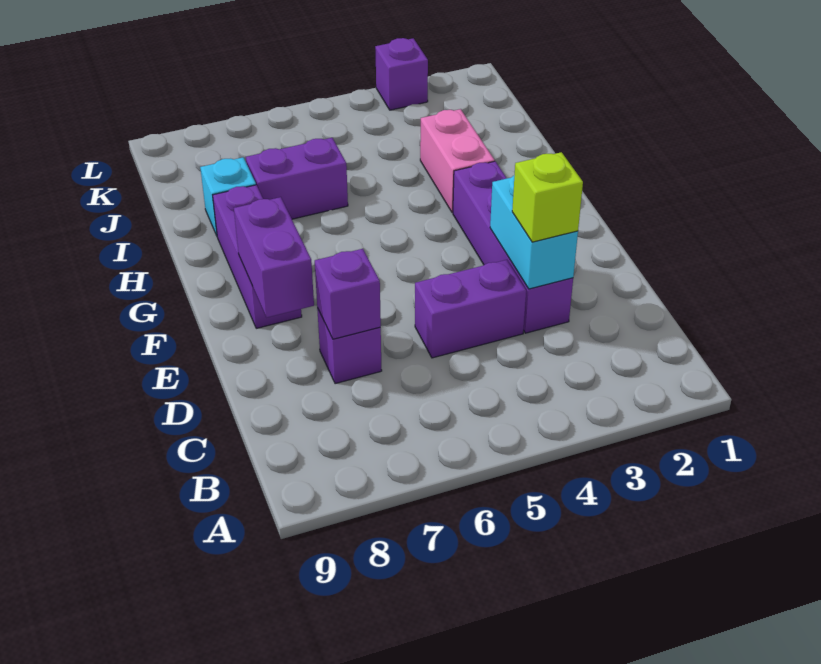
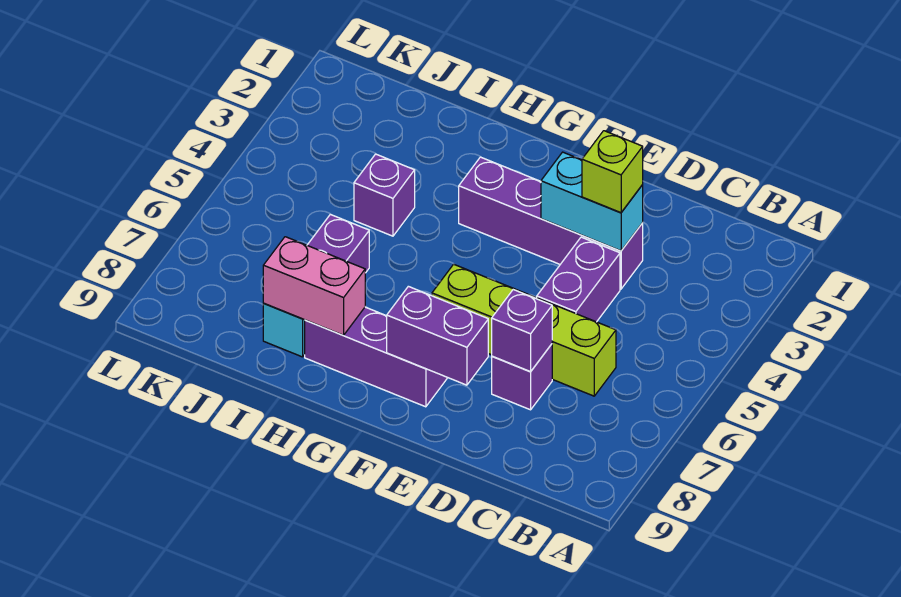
none -> lime brick C6:F6 level 1
pink brick H3:I3 level 1 -> pink brick H8:I8 level 2
purple brick L3 level 1 -> purple brick I4 level 1

